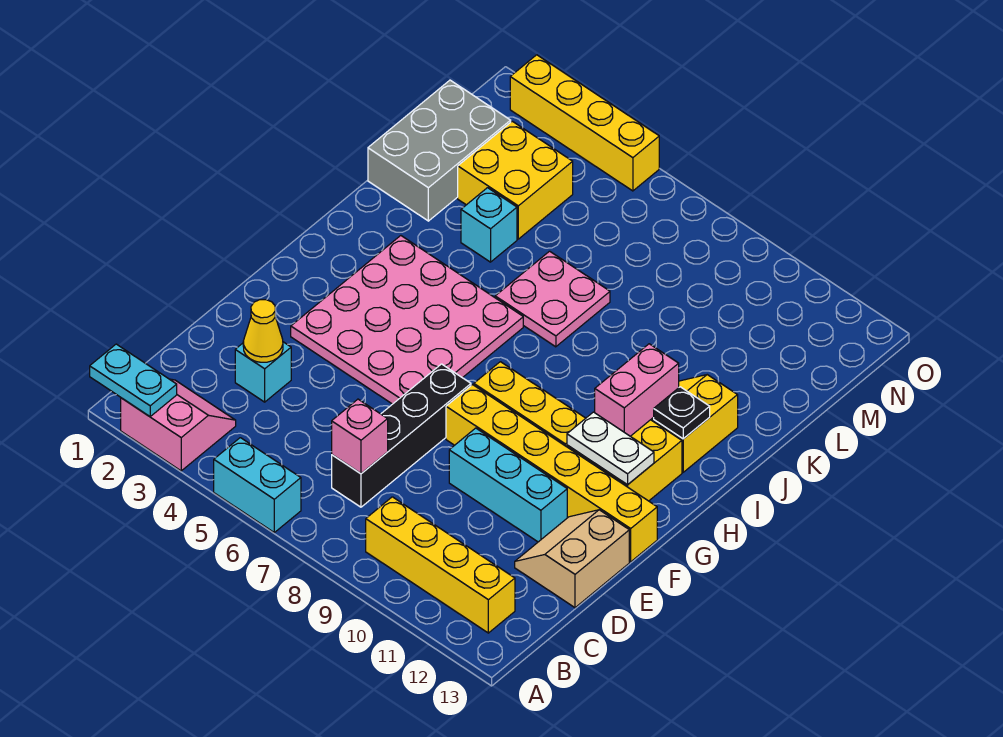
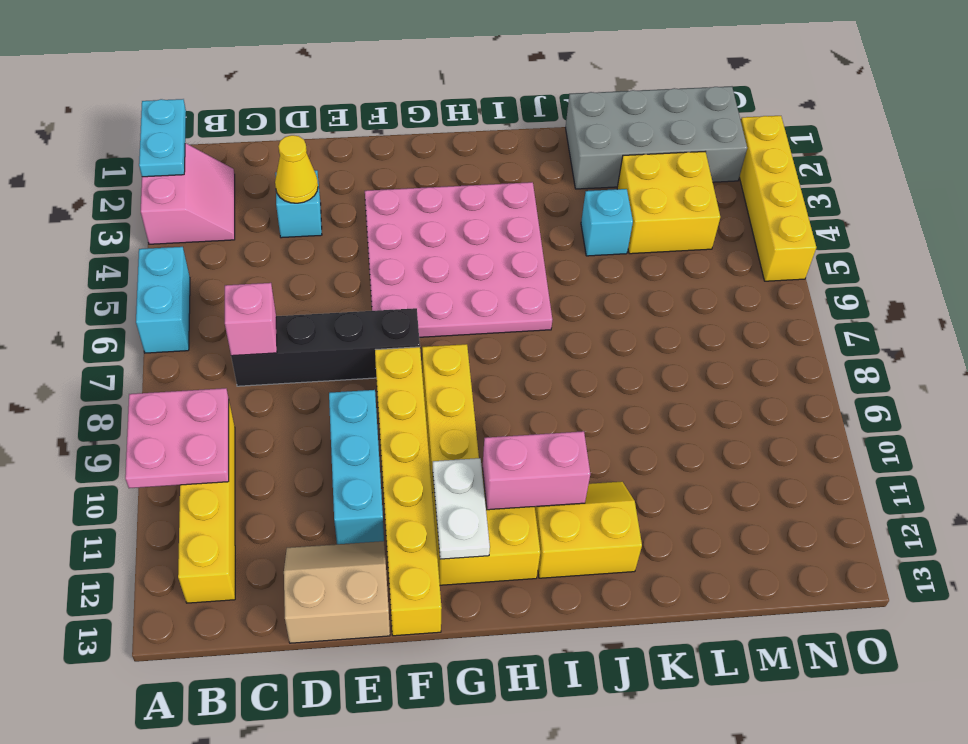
black plate I12 level 2 -> none
pink plate J6:K7 level 1 -> pink plate A9:B10 level 2
grey brick K1:M2 level 1 -> grey brick K1:N2 level 1

